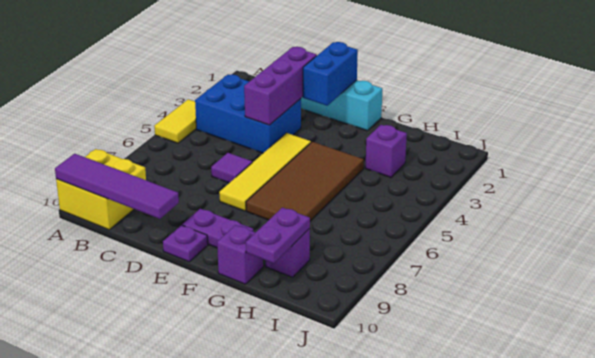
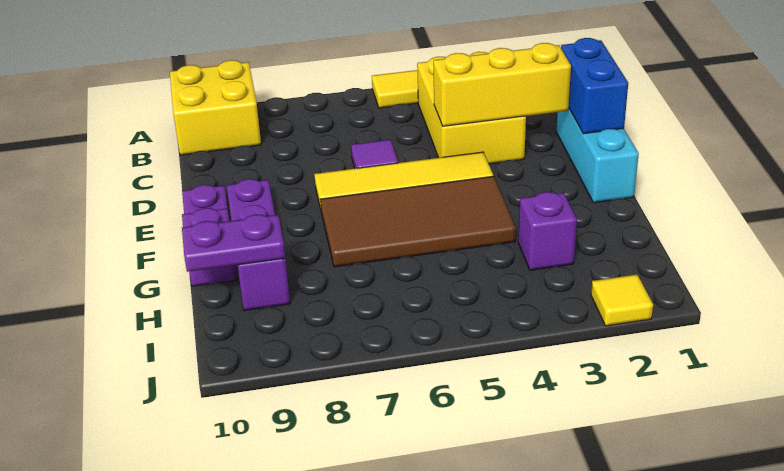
purple tile A10:D10 level 2 -> none
blue brick B3:D4 level 1 -> yellow brick B3:D4 level 1
purple brick D2:D4 level 2 -> yellow brick D2:D4 level 2
blue brick E1:E2 level 2 -> blue brick D1:E1 level 2
none -> yellow tile J2 level 1

